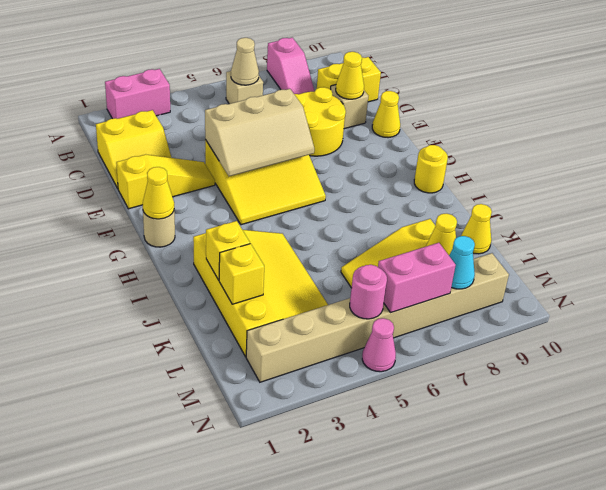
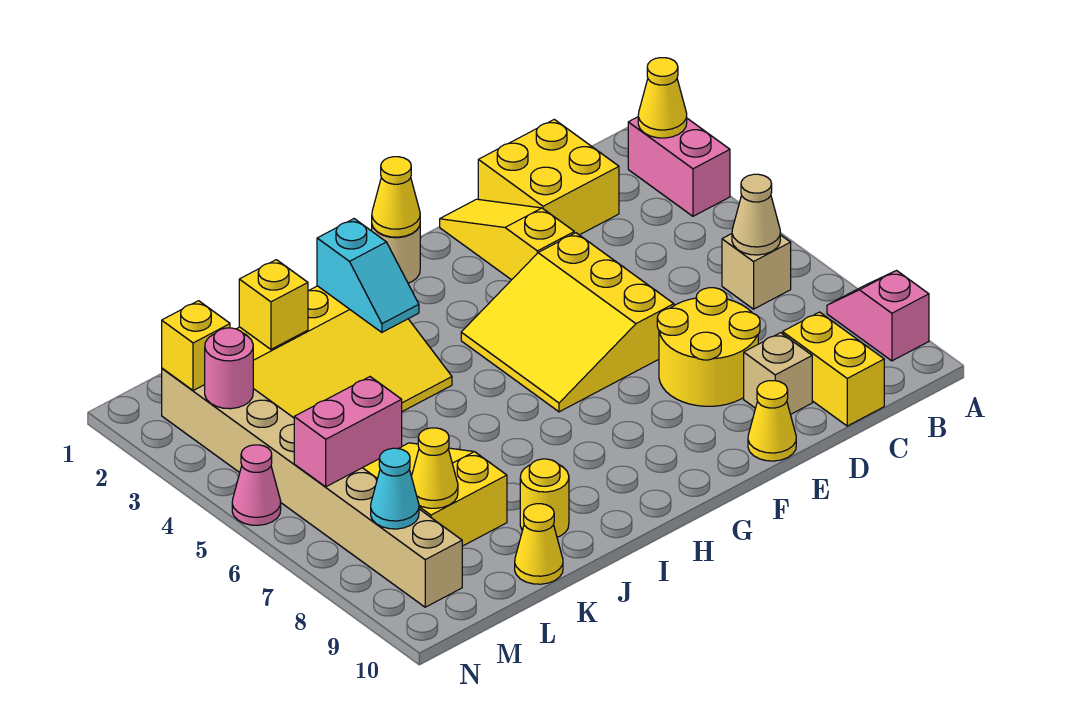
pink slope A8:B8 level 1 top A -> pink slope A8:A9 level 1 top 9
yellow slope C1:D2 level 1 top C -> yellow brick C1:D2 level 1
yellow cone D9 level 2 -> yellow cone A2 level 2
yellow slope E1:E3 level 1 top 1 -> yellow slope E1:E3 level 1 top 3
tan slope E4:F6 level 2 top E -> none
yellow round brick H10 level 1 -> yellow round brick J9 level 1
none -> cyan slope I2:I3 level 2 top 2
yellow brick J2 level 2 -> yellow brick M2 level 2
pink round brick M5 level 2 -> pink round brick M3 level 2
pink brick M6:M7 level 2 -> pink brick L6:M6 level 2

